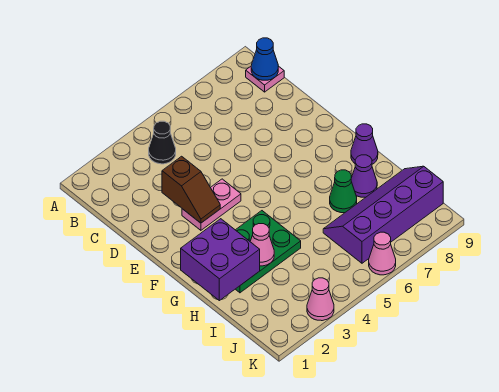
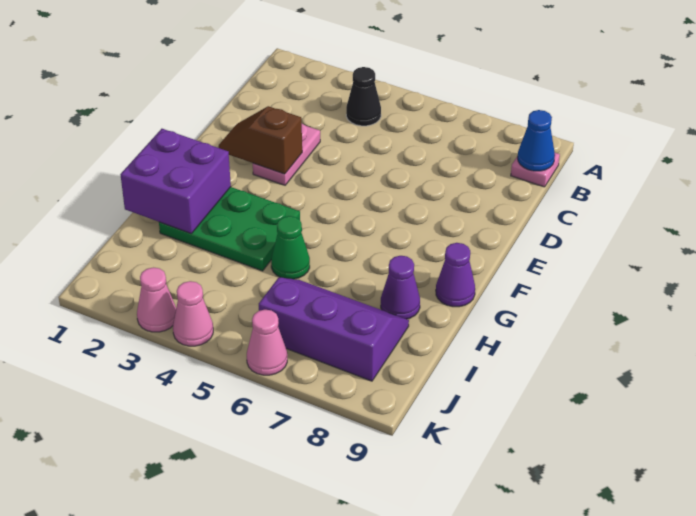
brown slope D3:E3 level 2 top D -> brown slope E2:E3 level 2 top 3
pink plate E3:E4 level 1 -> pink plate D3:E3 level 1
pink cone H3 level 2 -> pink cone K4 level 1
green cone H7 level 1 -> green cone H5 level 1
purple slope I6:J9 level 1 top J -> purple slope I6:J8 level 1 top J

